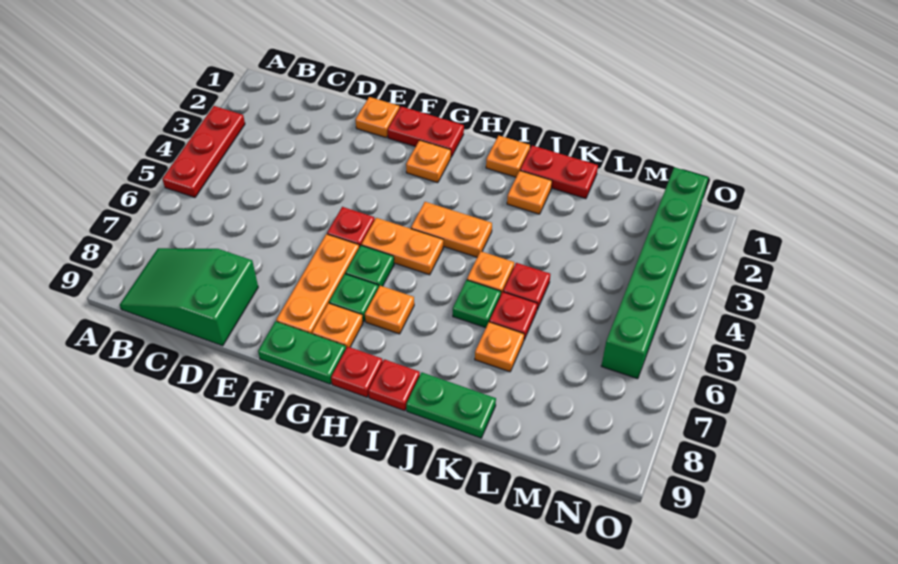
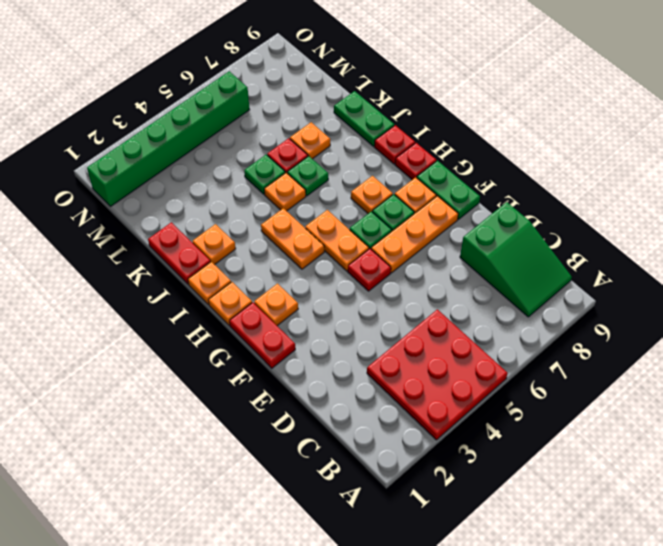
red plate A3:A5 level 1 -> red plate A3:C5 level 1
orange plate E1 level 1 -> orange plate H1 level 1
red plate K5 level 1 -> green plate K5 level 1

